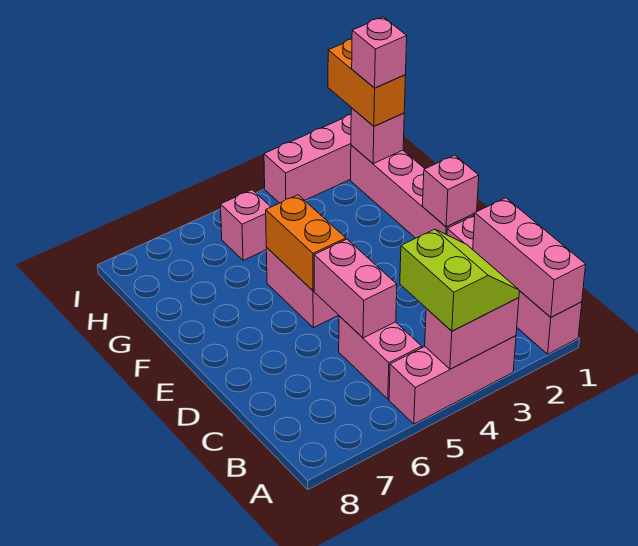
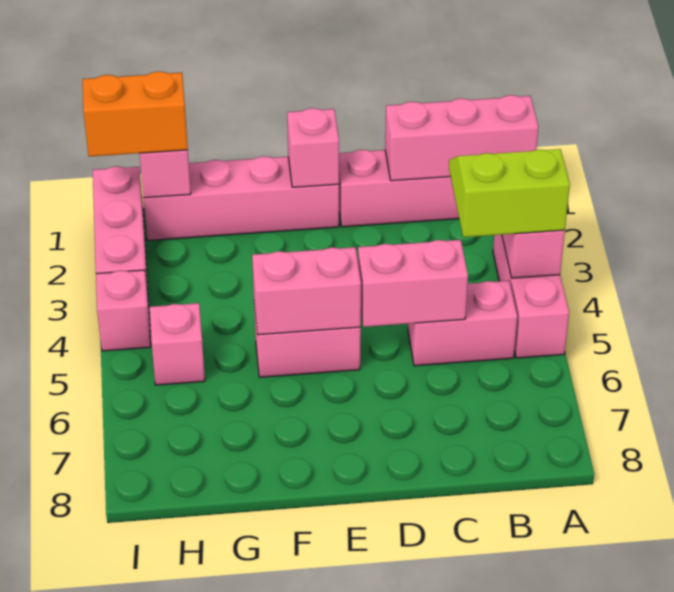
orange brick E5:F5 level 2 -> pink brick E5:F5 level 2
pink brick H1 level 4 -> pink brick I4 level 1

